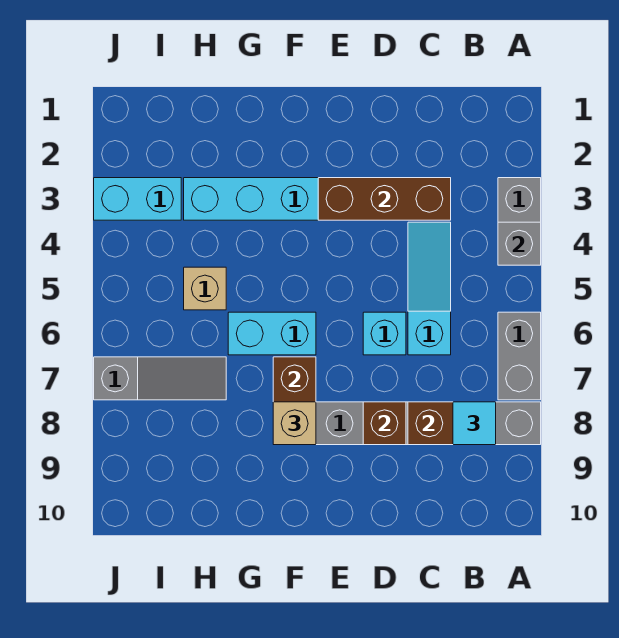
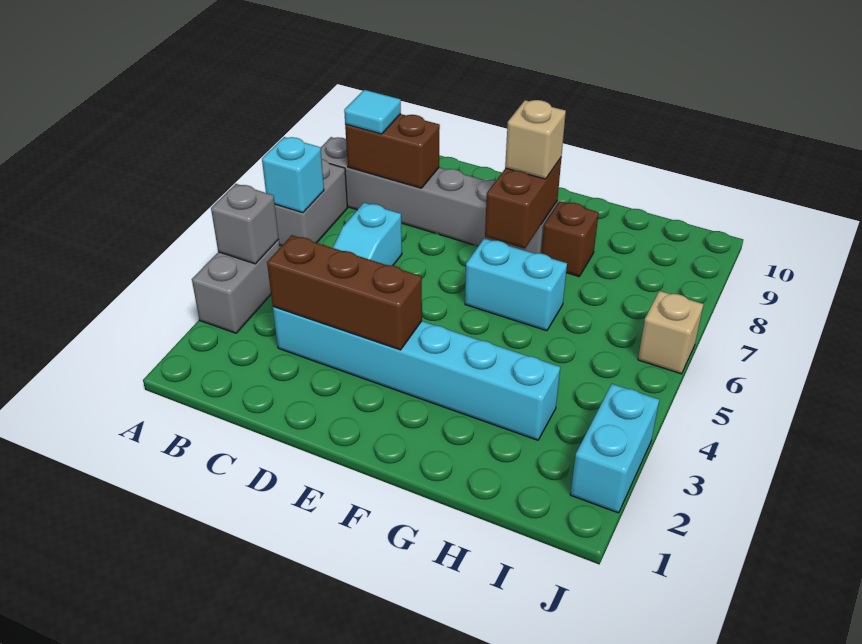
cyan brick D6 level 1 -> cyan brick A6 level 2
brown brick D8 level 2 -> brown brick G8 level 1
tan brick H5 level 1 -> tan brick J6 level 1
grey slope H7:J7 level 1 top J -> none
cyan brick I3:J3 level 1 -> cyan brick J2:J3 level 1

